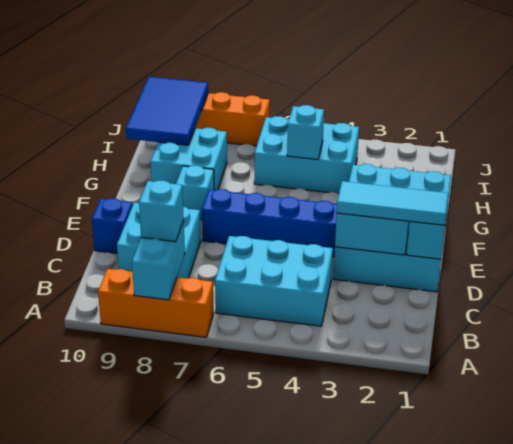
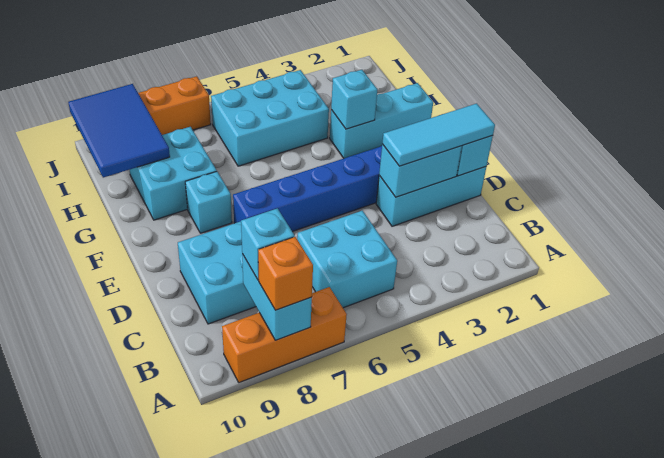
none -> orange brick A8 level 3
cyan brick B4:C6 level 1 -> cyan brick B5:C6 level 1
blue brick D10 level 1 -> none
cyan brick H5 level 2 -> cyan brick G3 level 2

